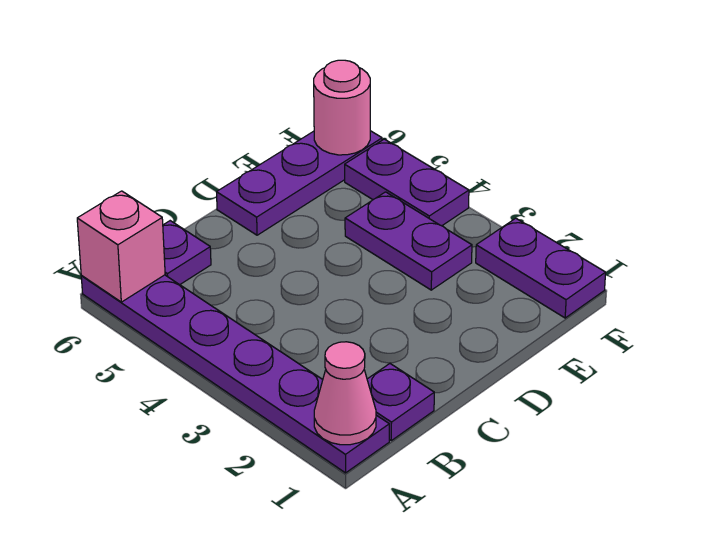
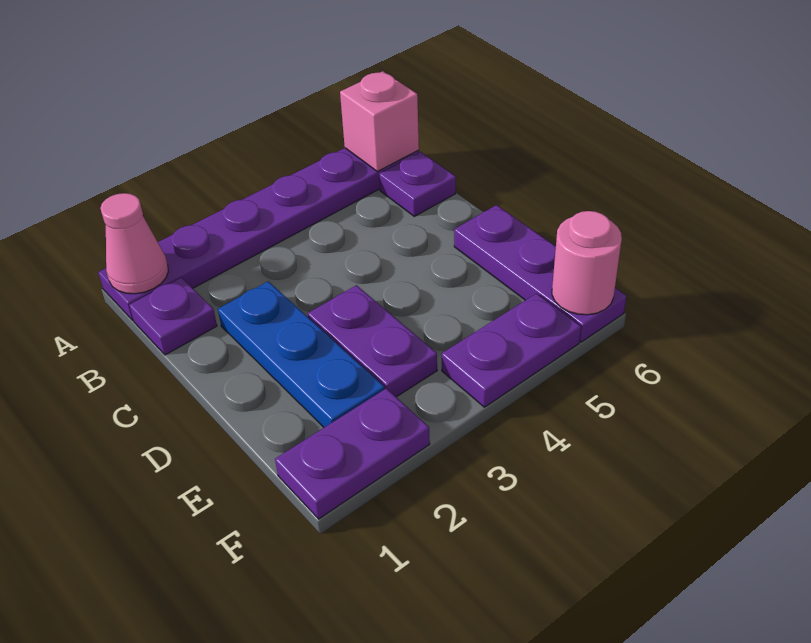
none -> blue plate C2:E2 level 1
purple plate E3:E4 level 1 -> purple plate D3:E3 level 1

